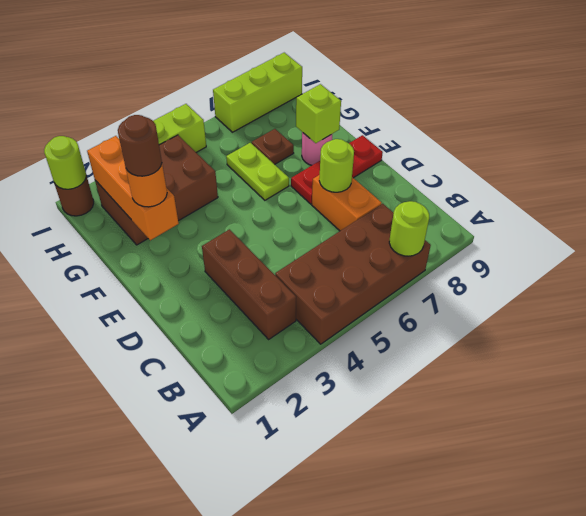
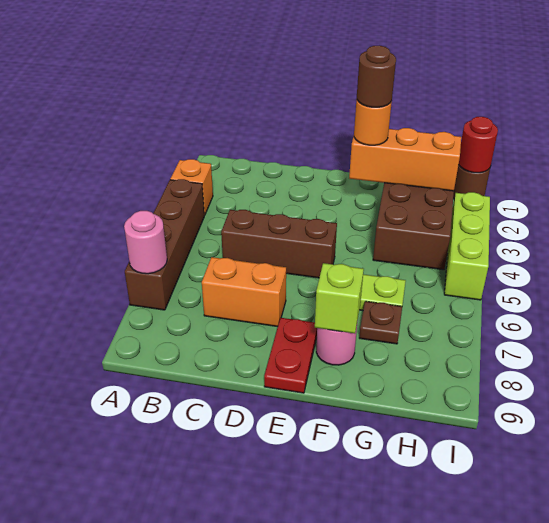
none -> orange brick A3 level 1
brown brick A4:B7 level 1 -> brown brick A4:A7 level 1
lime round brick A7 level 2 -> pink round brick A7 level 2
brown brick B3:D3 level 1 -> brown brick C5:E5 level 1
lime round brick D7 level 2 -> none
red plate E7:E9 level 1 -> red plate E8:E9 level 1
lime round brick I1 level 2 -> red round brick I1 level 2
lime brick I7:I9 level 1 -> none

